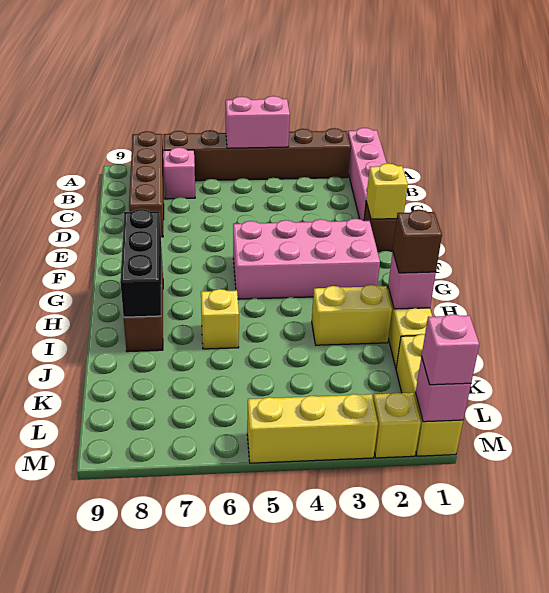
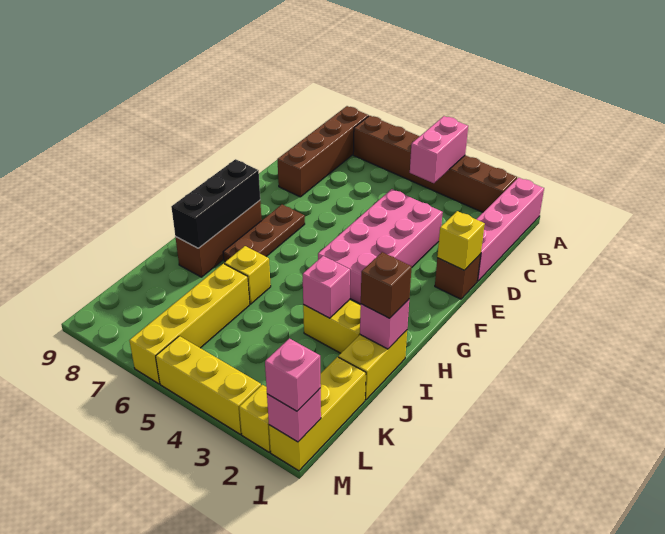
pink brick A4:A5 level 2 -> pink brick A4:B4 level 2
pink brick B7 level 1 -> pink brick I3 level 2
pink brick F2:G5 level 1 -> pink brick D3:G4 level 1
none -> brown plate F7:H7 level 1
none -> yellow brick J6:M6 level 1

